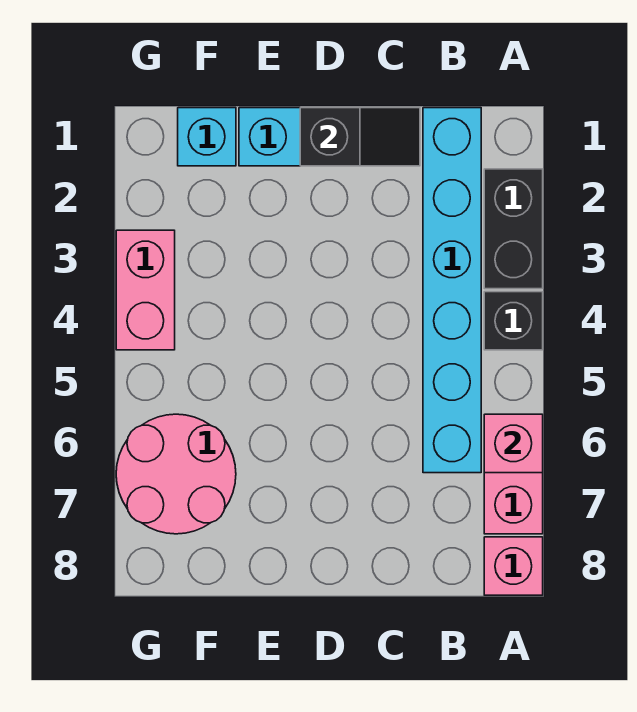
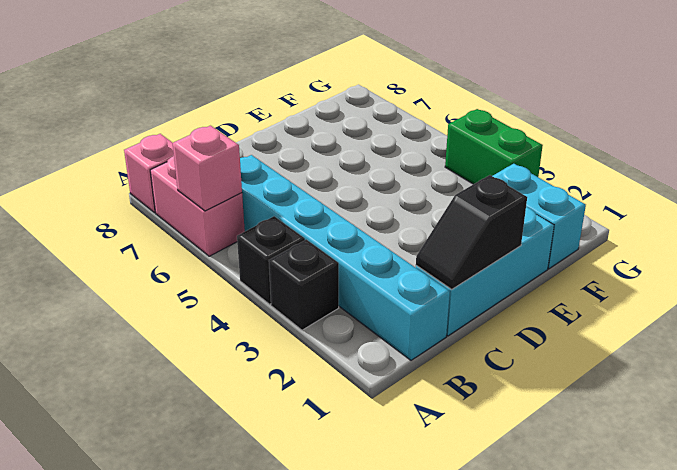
black brick A2:A3 level 1 -> black brick A3 level 1
cyan brick F1 level 1 -> cyan brick F1:F2 level 1
pink round brick F6:G7 level 1 -> none
pink brick G3:G4 level 1 -> green brick G3:G4 level 1

